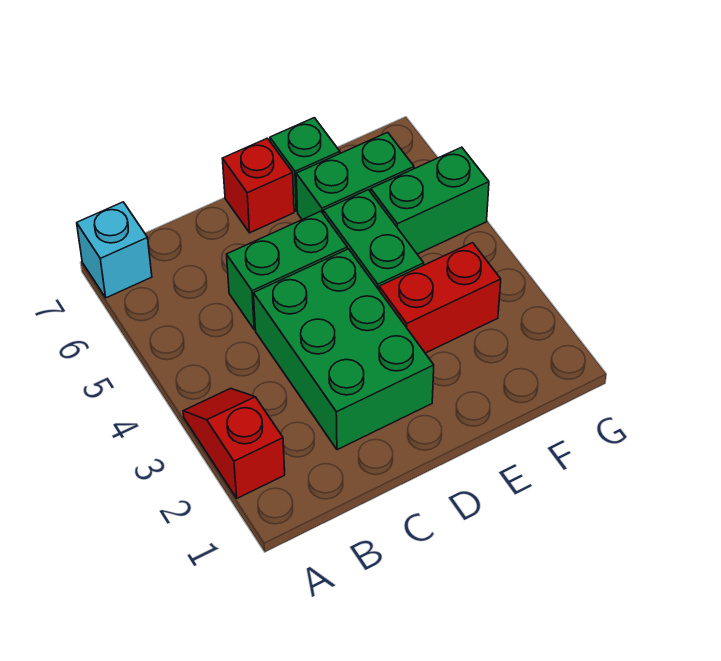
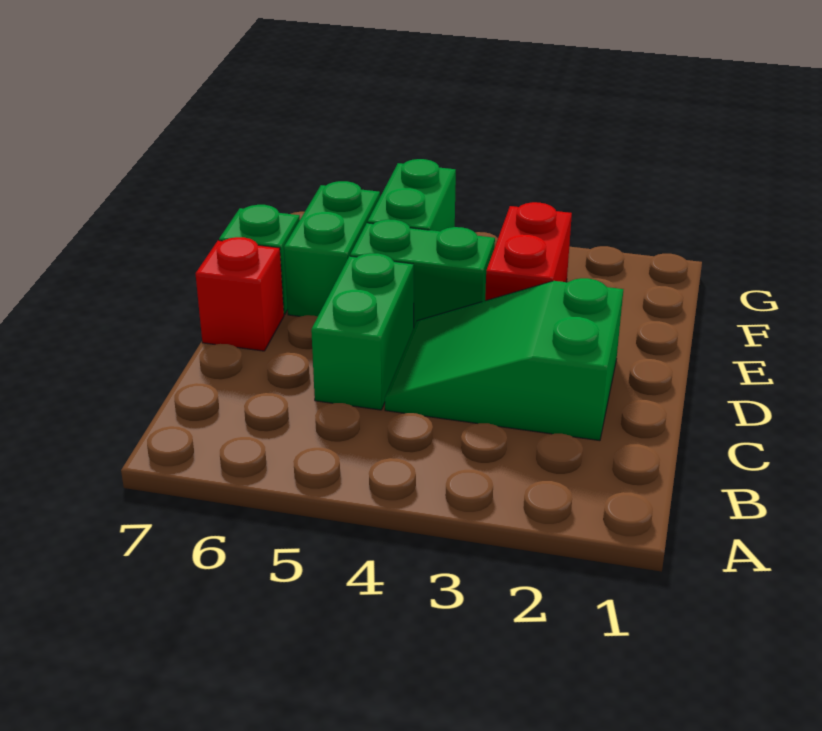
red slope A2:A3 level 1 top 2 -> none
cyan brick A7 level 1 -> none
green brick C2:D4 level 1 -> green slope C2:D4 level 1 top 2

